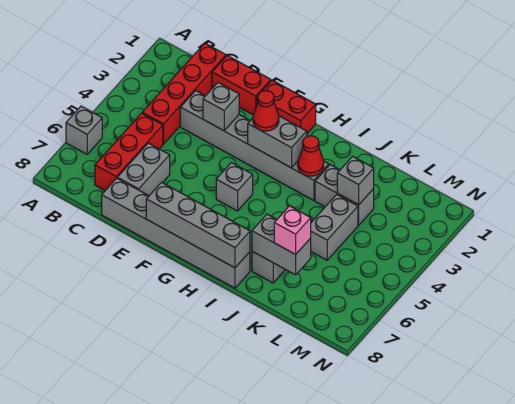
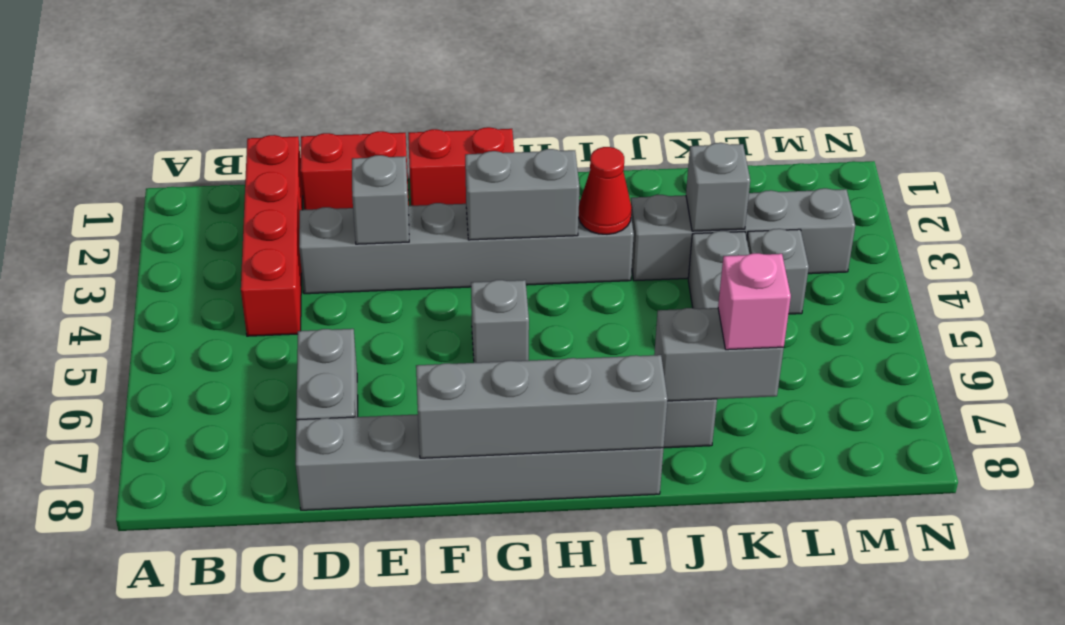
grey brick A6 level 1 -> grey brick L4 level 1
red brick C5:C7 level 1 -> none
red cone G3 level 3 -> none
grey brick J3:K3 level 1 -> grey brick J3:M3 level 1

